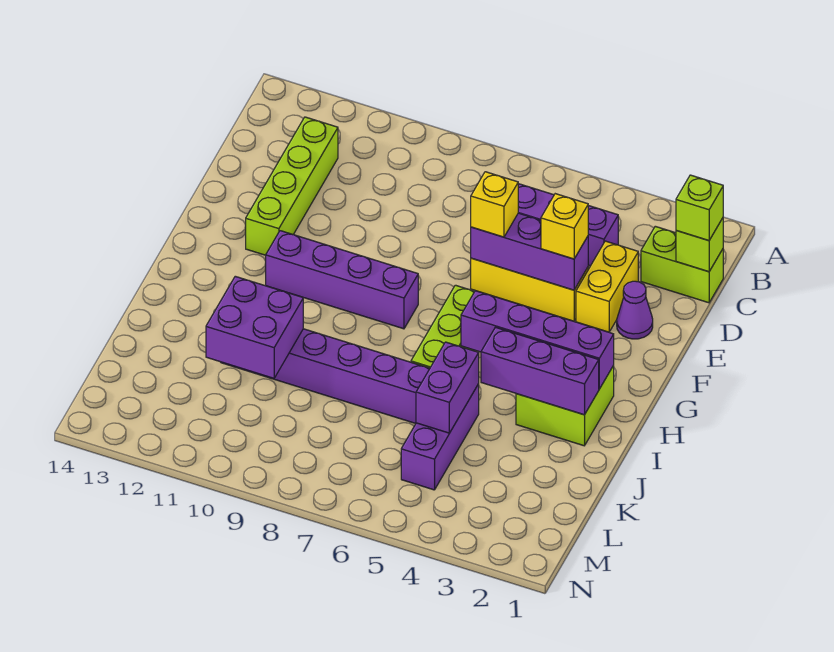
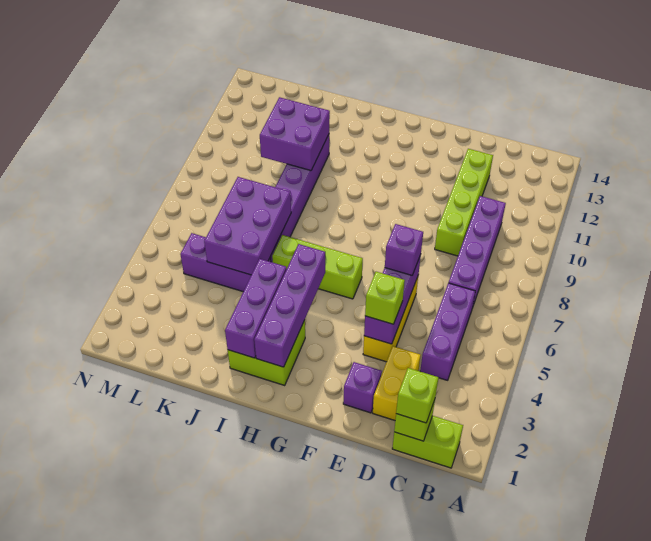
lime brick C1:C2 level 1 -> lime brick B1:C1 level 1
lime brick C12:F12 level 1 -> lime brick D9:D12 level 1
yellow brick D3:E3 level 1 -> yellow brick D2:D3 level 1
purple cone E2 level 1 -> purple brick E2 level 1
yellow brick E4 level 3 -> lime brick E4 level 3
yellow brick E6 level 3 -> purple brick E6 level 3
purple brick G8:G11 level 1 -> purple brick C7:C10 level 1
purple brick J5:K5 level 2 -> purple brick J5:K7 level 2

